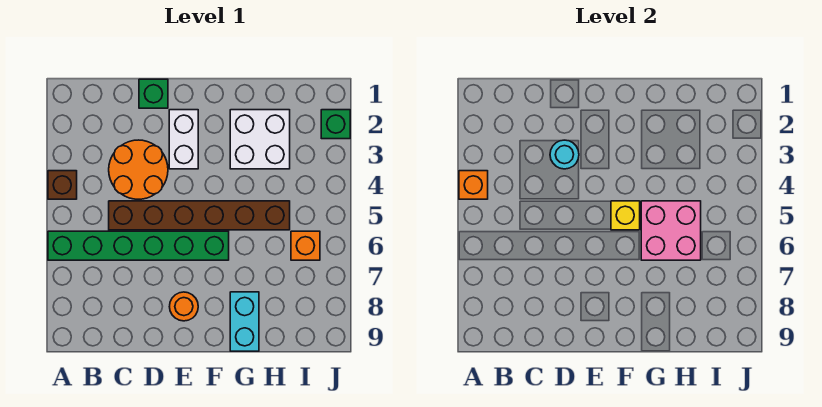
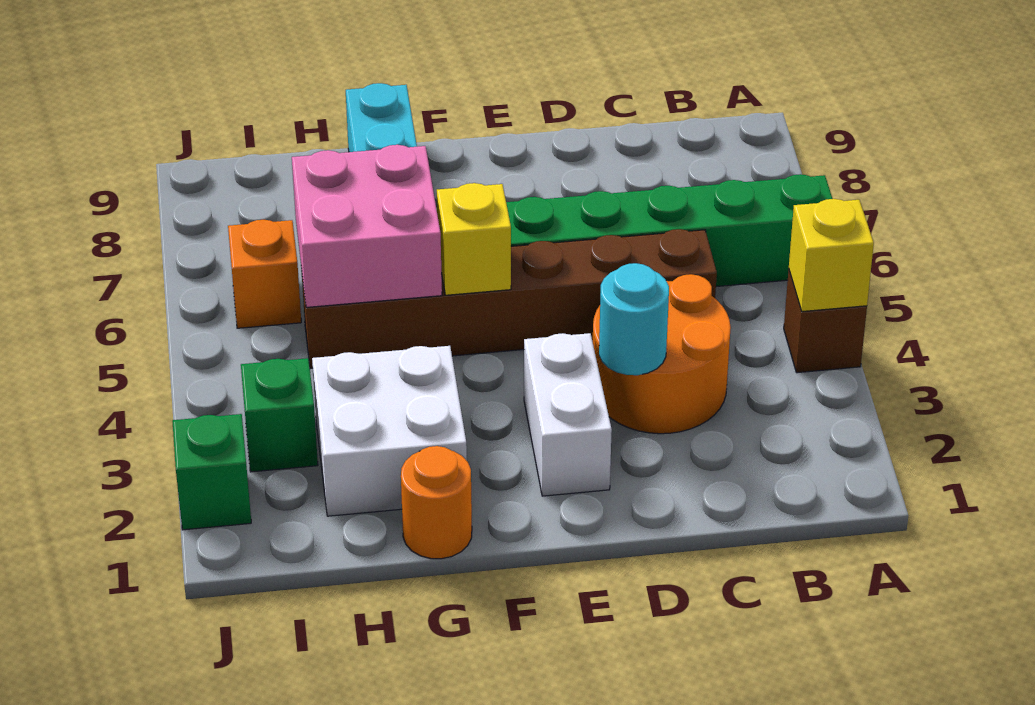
orange brick A4 level 2 -> yellow brick A4 level 2
green brick D1 level 1 -> green brick I3 level 1
orange round brick E8 level 1 -> orange round brick G1 level 1

